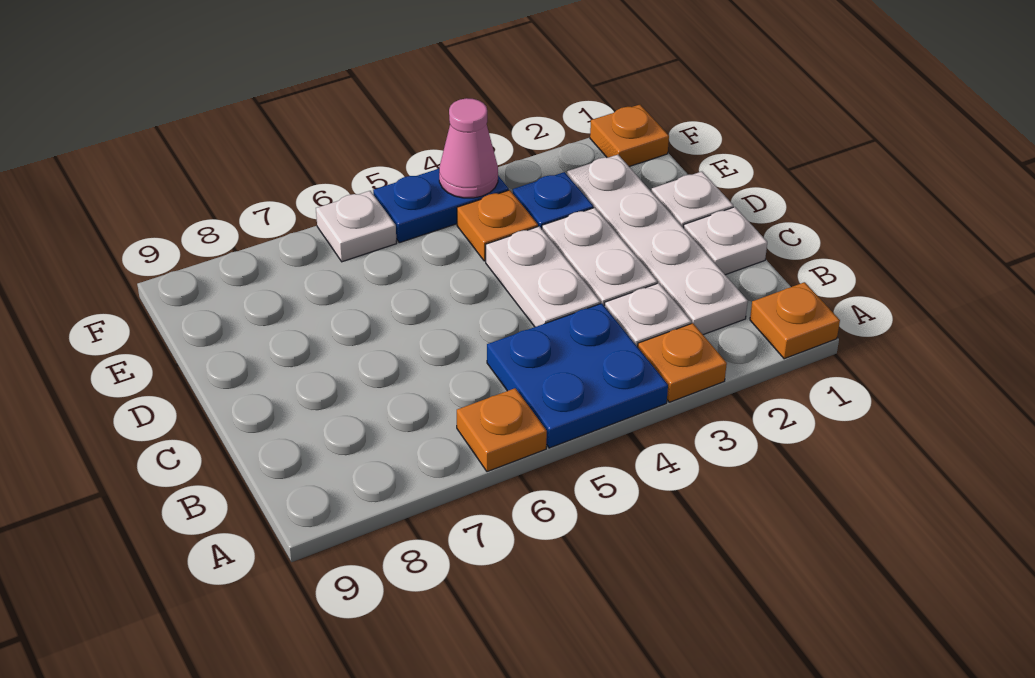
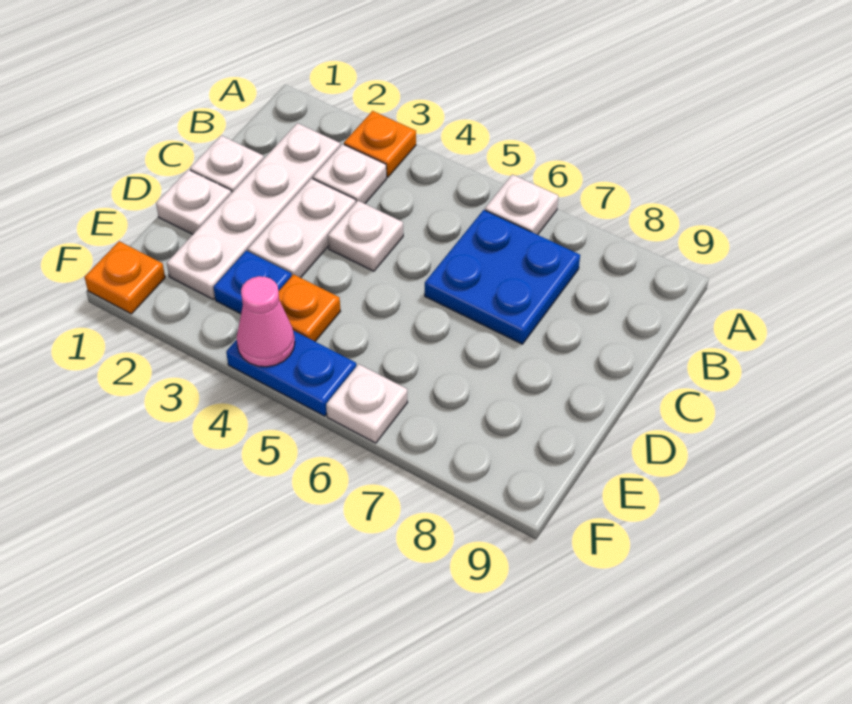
orange plate A1 level 1 -> none
blue plate A4:B5 level 1 -> blue plate B6:C7 level 1
orange plate A6 level 1 -> white plate A6 level 1
white plate C4:D4 level 1 -> white plate C4 level 1

